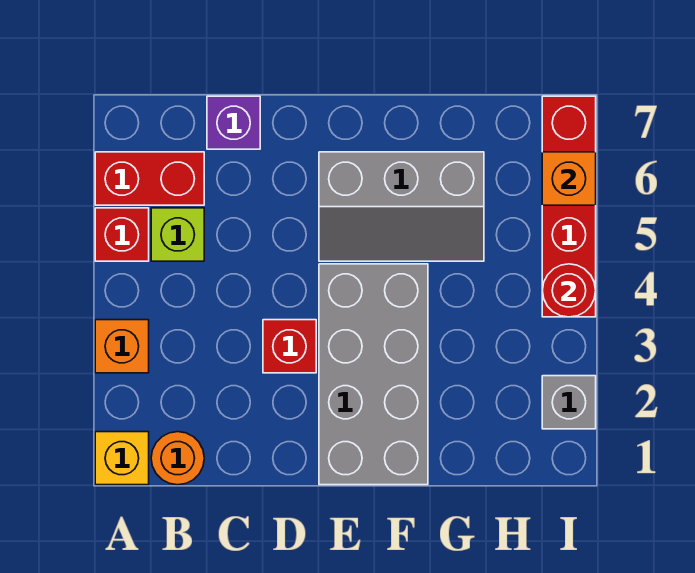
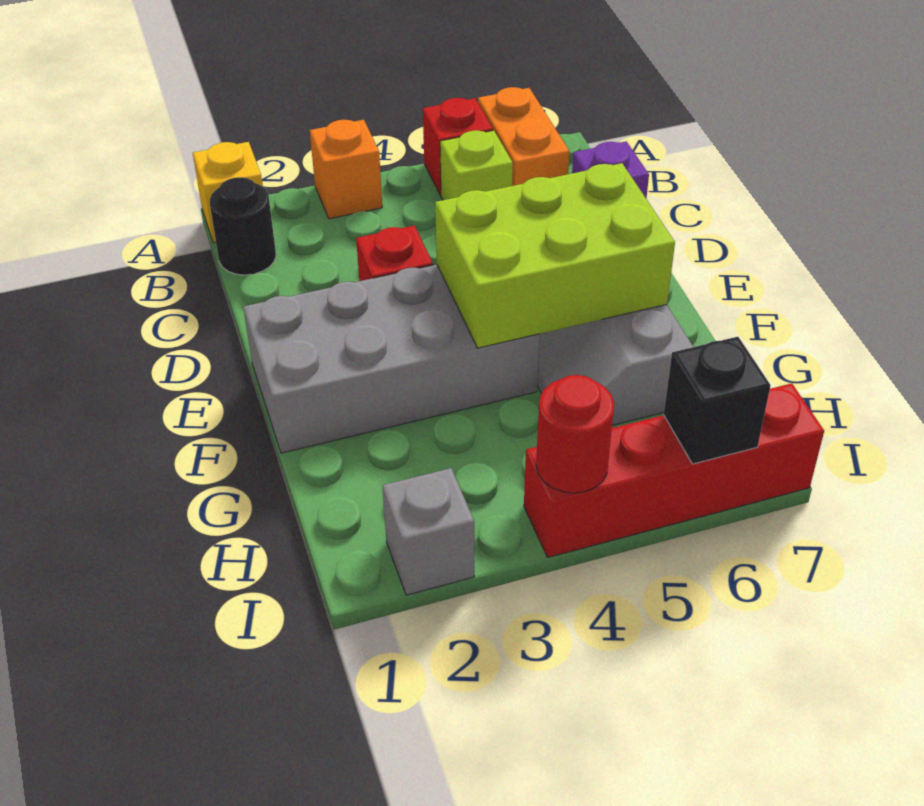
red brick A6:B6 level 1 -> orange brick A6:B6 level 1
orange round brick B1 level 1 -> black round brick B1 level 1
none -> lime brick E4:F6 level 2
orange brick I6 level 2 -> black brick I6 level 2

